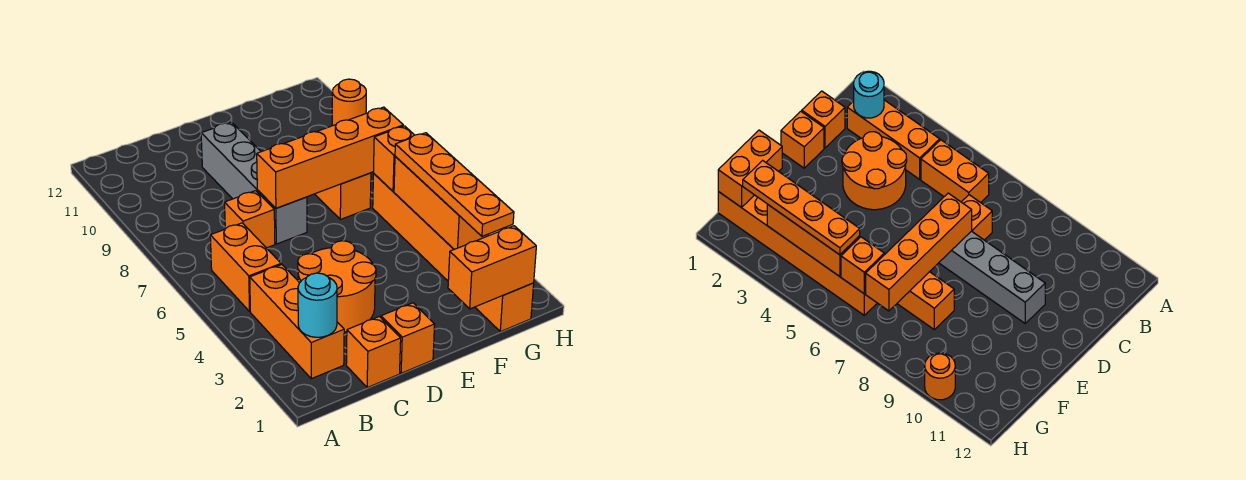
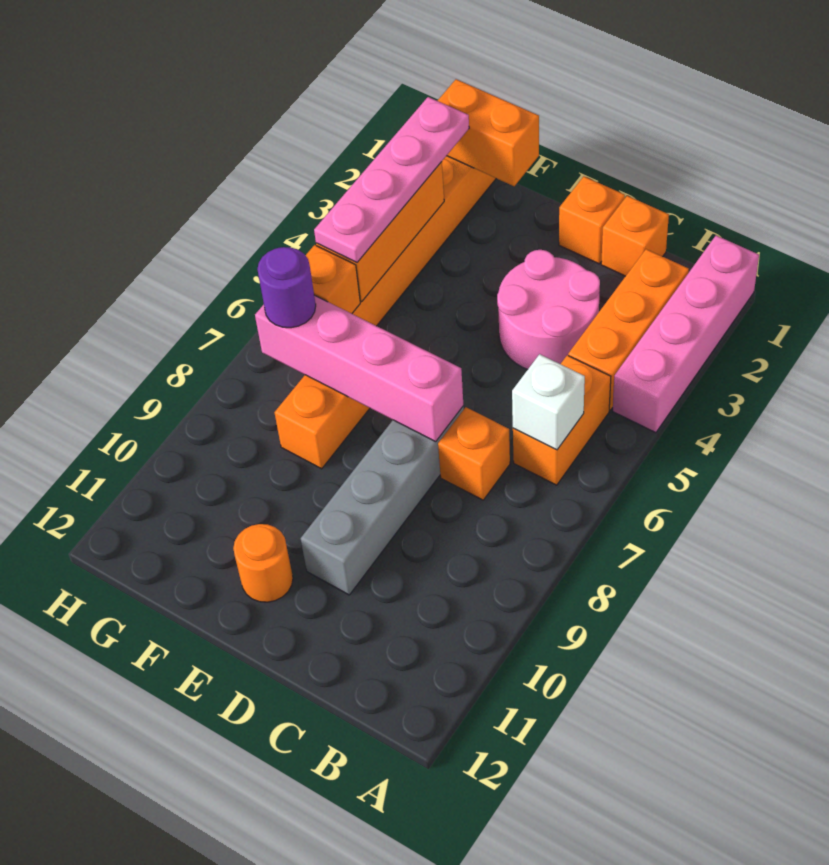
none -> pink brick A1:A4 level 1
cyan round brick B2 level 2 -> none
none -> white brick B6 level 2
orange round brick C3:D4 level 1 -> pink round brick C3:D4 level 1
orange brick D7:G7 level 2 -> pink brick D7:G7 level 2
orange plate G2:G5 level 3 -> pink plate G2:G5 level 3
none -> purple round brick G7 level 3
orange round brick H10 level 1 -> orange round brick E11 level 1

